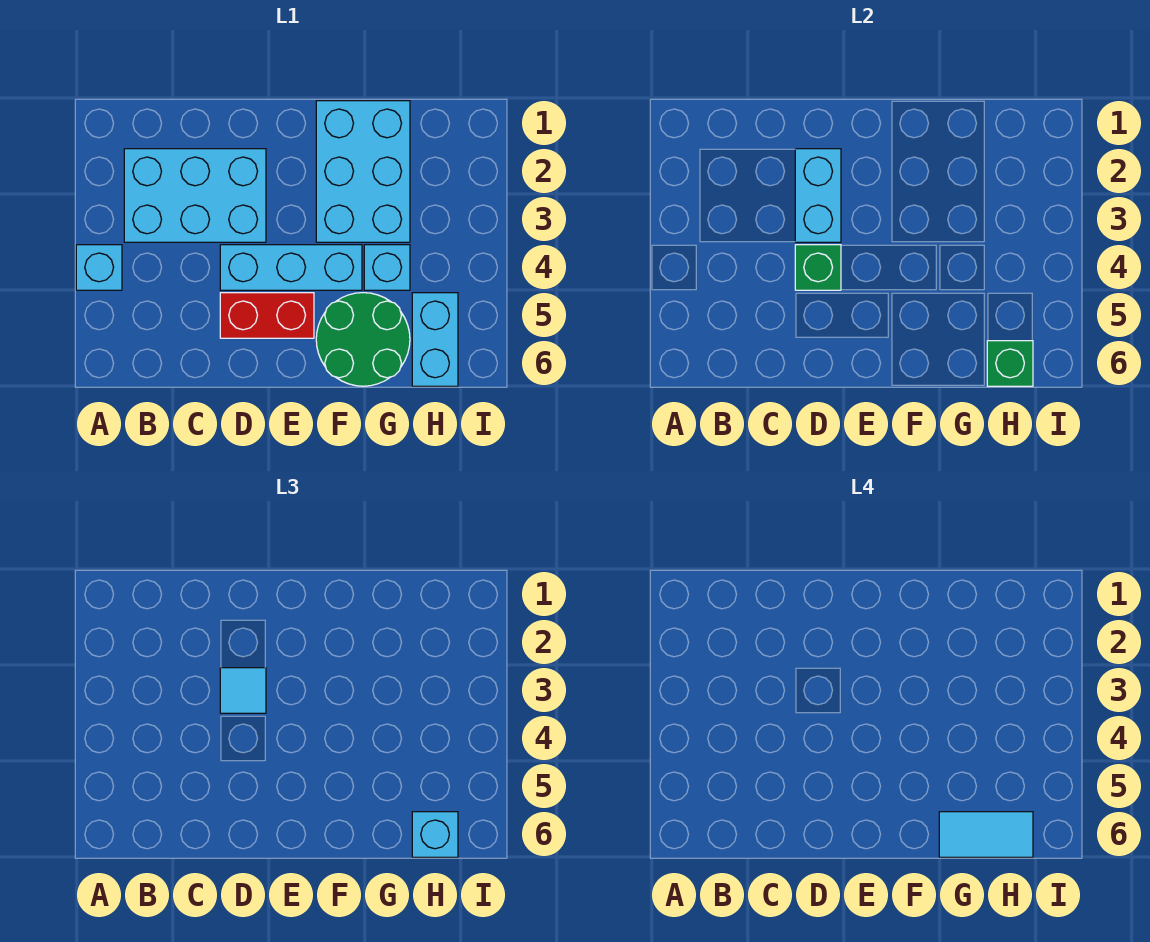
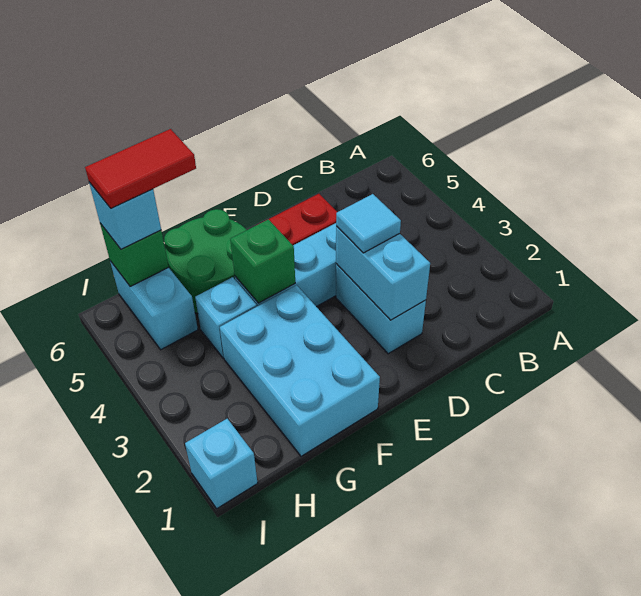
cyan brick A4 level 1 -> cyan brick I1 level 1
cyan brick B2:D3 level 1 -> cyan brick D2:D3 level 1
green brick D4 level 2 -> green brick F4 level 2
cyan tile G6:H6 level 4 -> red tile G6:H6 level 4

